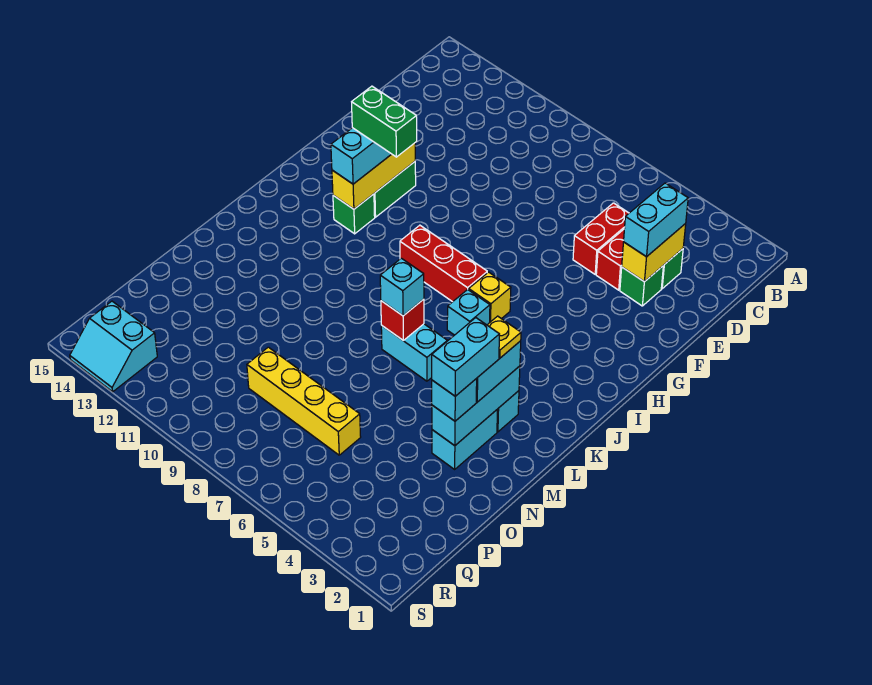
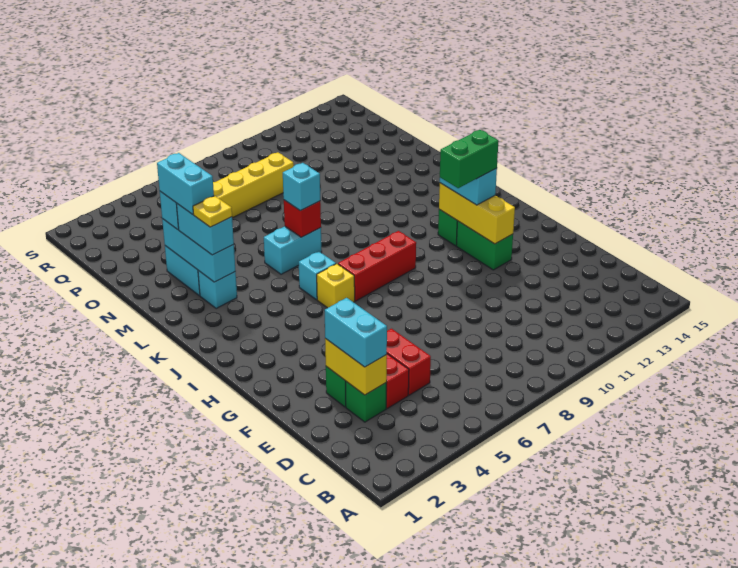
cyan slope R13:S14 level 1 top R -> none

